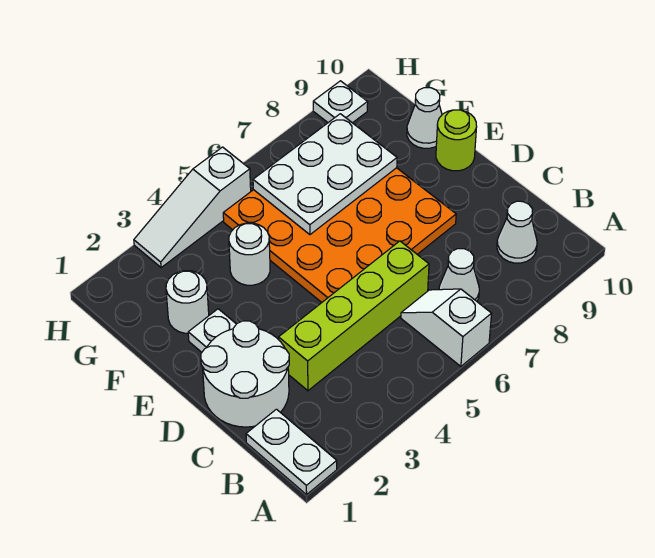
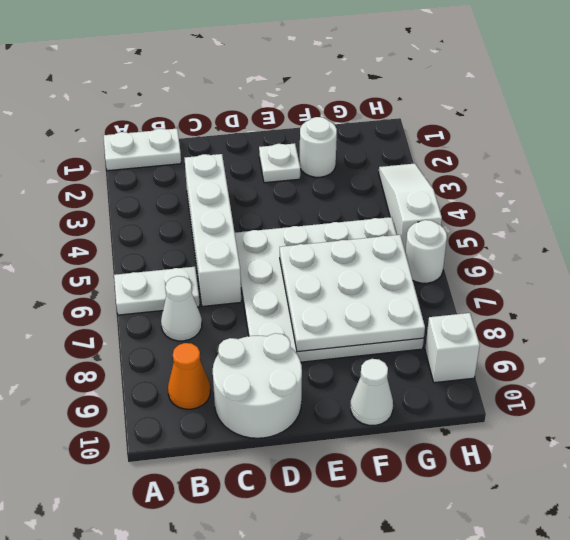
white slope A6:B6 level 1 top A -> white plate A6:B6 level 1
white cone B9 level 1 -> orange cone B9 level 1
white round brick C1:D2 level 1 -> white round brick C9:D10 level 1
lime brick C3:C6 level 1 -> white brick C3:C6 level 1
orange plate D5:G8 level 1 -> white plate D5:G8 level 1
lime round brick E10 level 1 -> none
white round brick F4 level 1 -> white round brick H6 level 1
white plate F6:G8 level 2 -> white plate E6:G8 level 2
white plate H9 level 1 -> white brick H9 level 1

